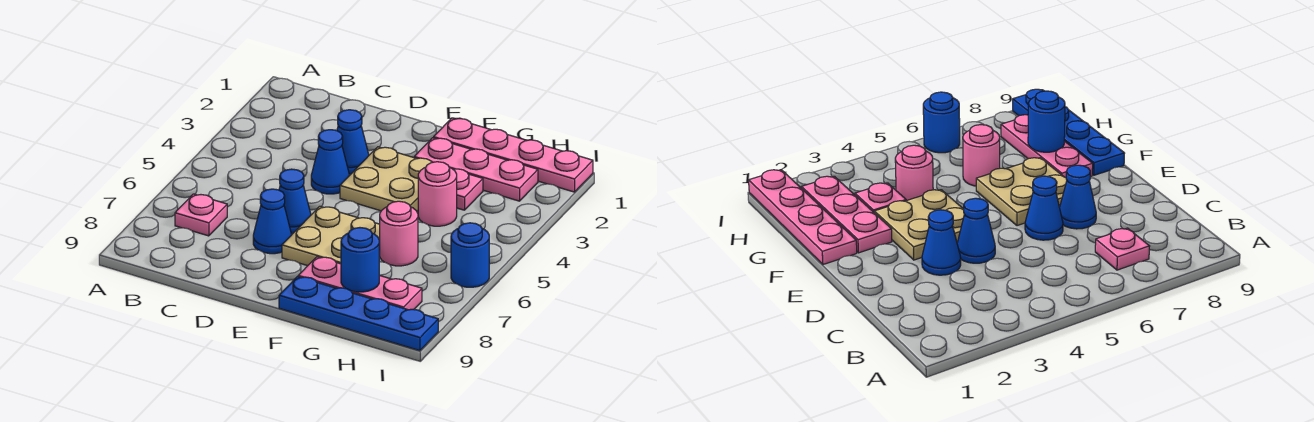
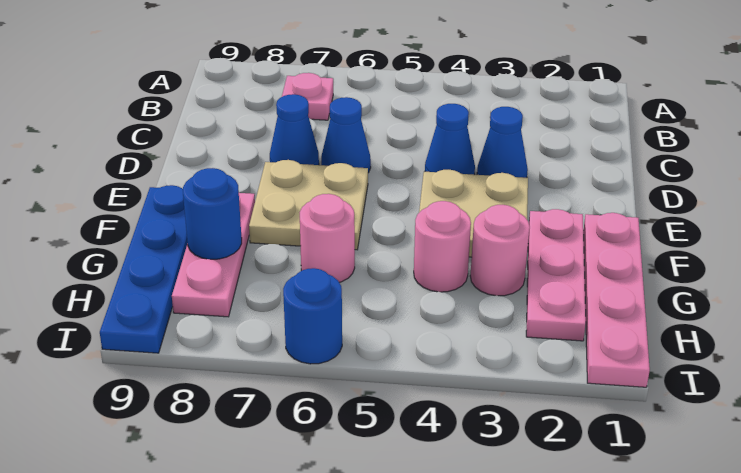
pink plate G3 level 1 -> pink round brick G3 level 1

